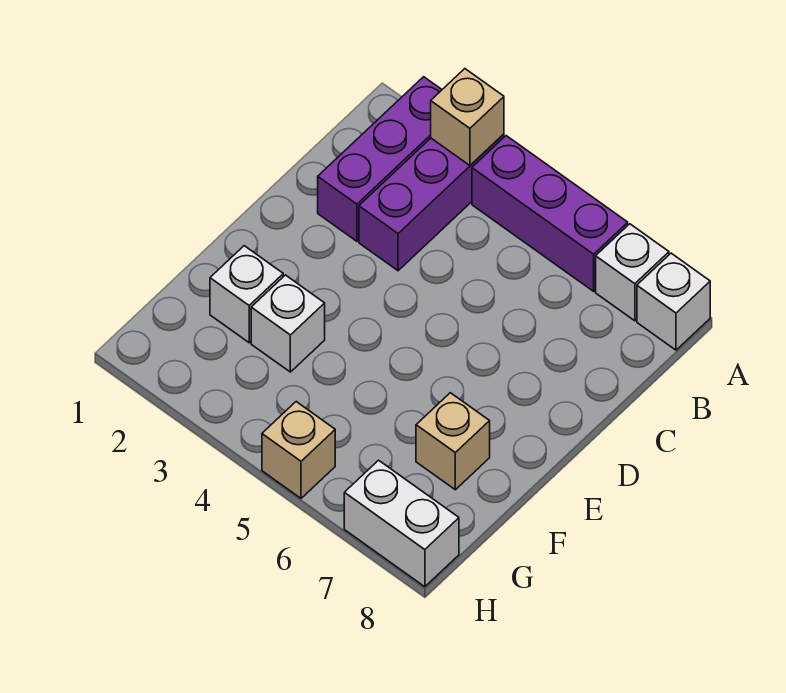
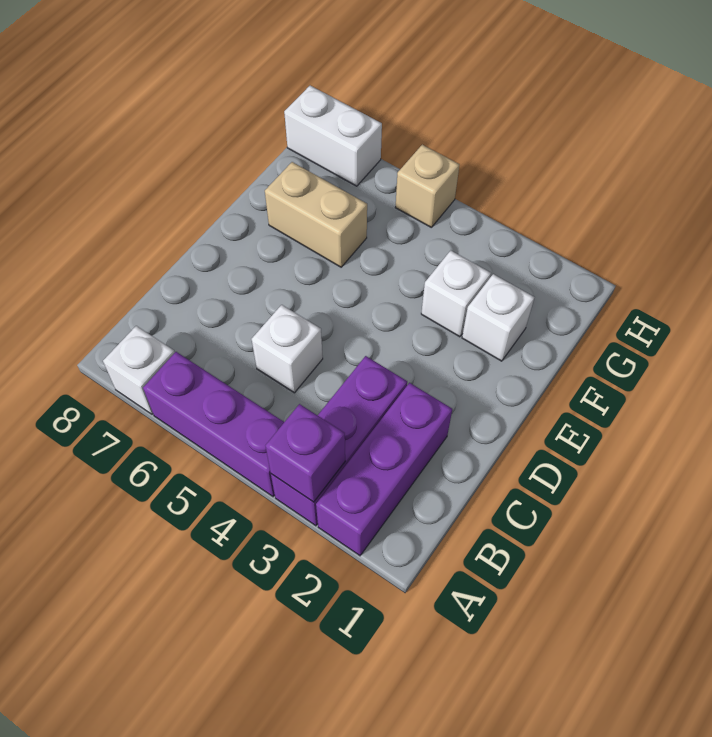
tan brick A3 level 2 -> purple brick A3 level 2
white brick A8 level 1 -> white brick C5 level 1
tan brick F7 level 1 -> tan brick F6:F7 level 1

